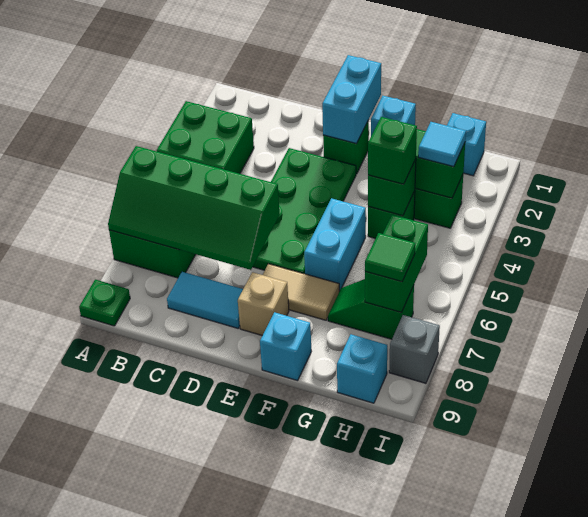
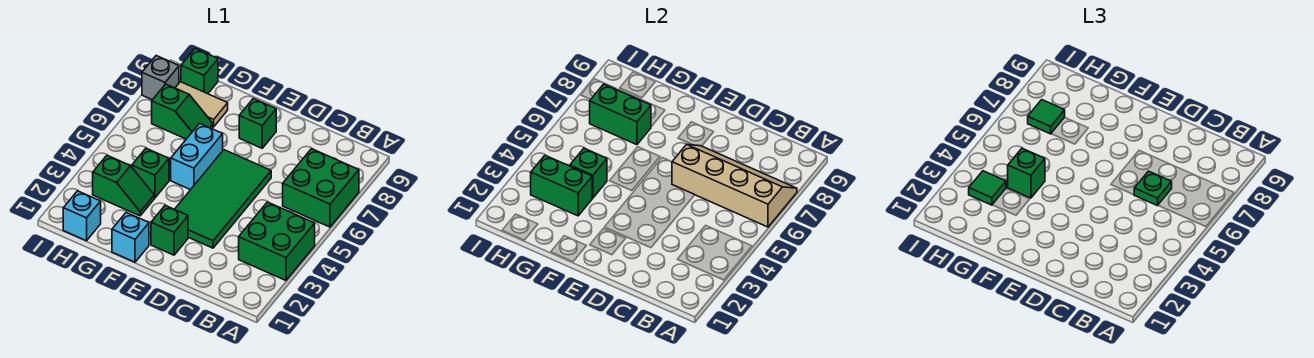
green slope A6:D7 level 2 top 6 -> tan slope A6:D7 level 2 top 6
green plate A9 level 1 -> green plate C6 level 3
cyan tile C8:D8 level 1 -> none
green plate D3:E6 level 1 -> green tile D3:E6 level 1
cyan brick E1:E2 level 2 -> none
tan tile E7:F7 level 1 -> tan tile G8:H8 level 1
tan brick E8 level 1 -> green brick E8 level 1
cyan brick F9 level 1 -> none
cyan tile H3 level 3 -> green tile H3 level 3
green brick H6:H7 level 2 -> green brick G7:H7 level 2
cyan brick H9 level 1 -> green brick H9 level 1

